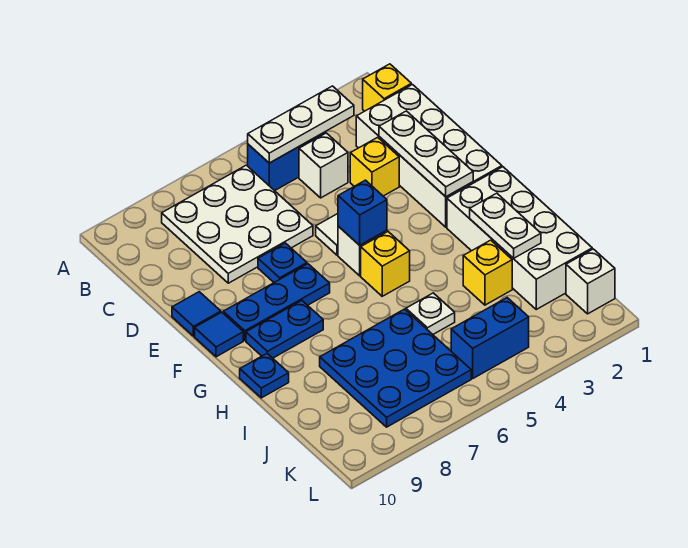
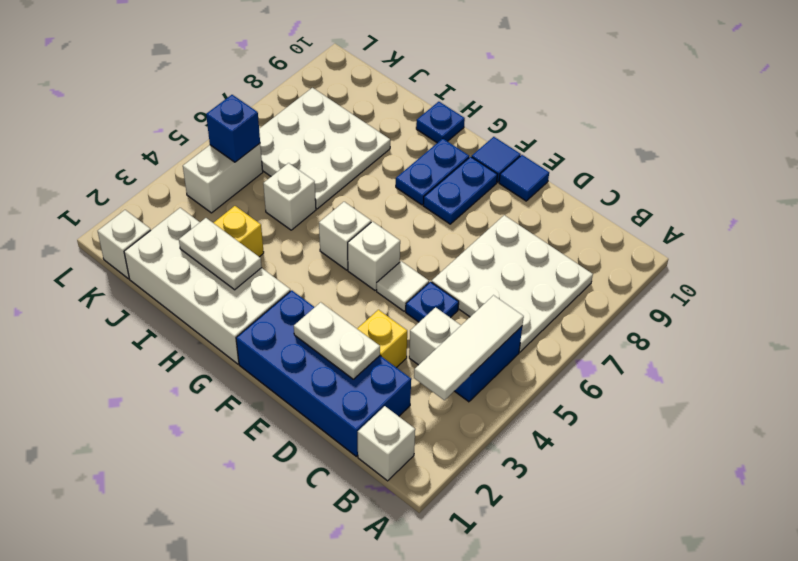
yellow brick B1 level 1 -> white brick B1 level 1
white plate B3:B5 level 2 -> white tile B3:B5 level 2
white brick C1:F2 level 1 -> blue brick C1:F2 level 1
white plate D2:F2 level 2 -> white plate D2:E2 level 2
blue plate E7 level 1 -> blue plate D5 level 1
blue brick F5 level 2 -> blue brick K5 level 2
blue plate F7:F9 level 1 -> blue plate F8:F9 level 1
yellow brick G5 level 1 -> white brick G5 level 1
white plate I5 level 1 -> white brick I5 level 1
blue plate I6:K8 level 1 -> white plate I6:K8 level 1
blue brick K4:K5 level 1 -> white brick K4:K5 level 1

